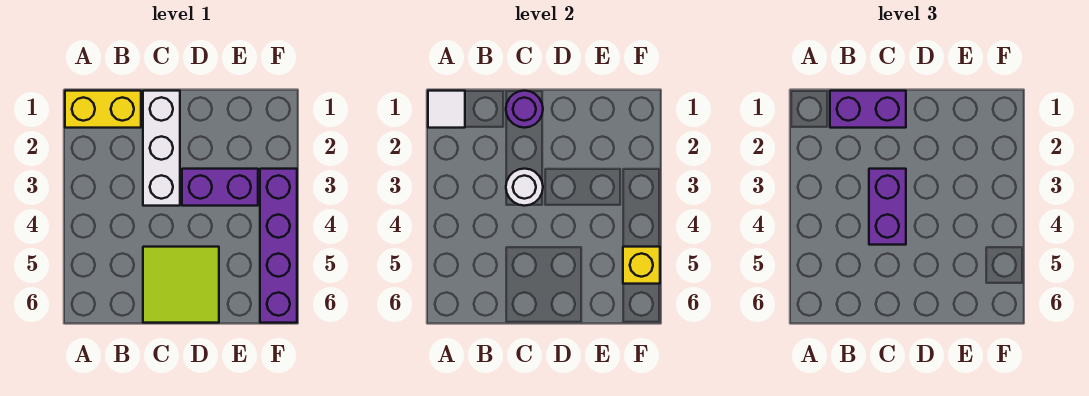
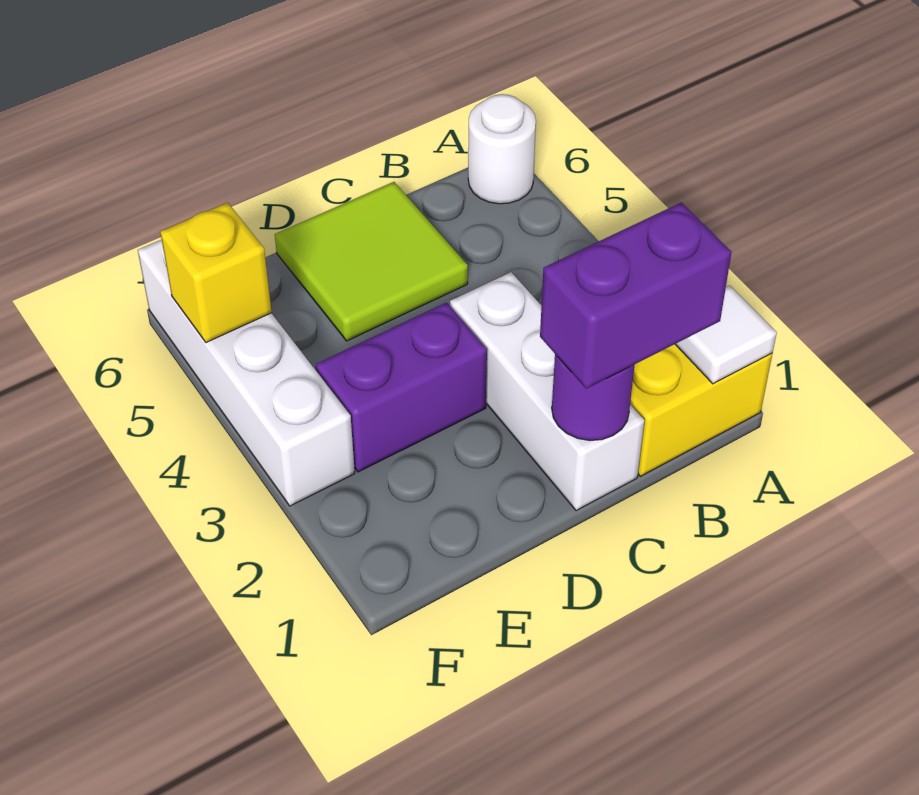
white round brick C3 level 2 -> white round brick A6 level 1
purple brick C3:C4 level 3 -> none
purple brick F3:F6 level 1 -> white brick F3:F6 level 1

